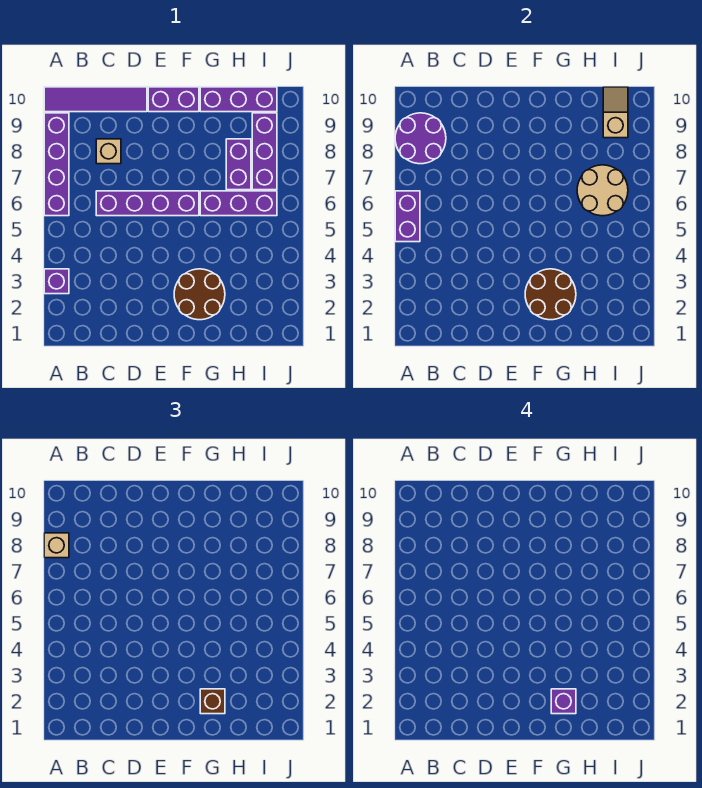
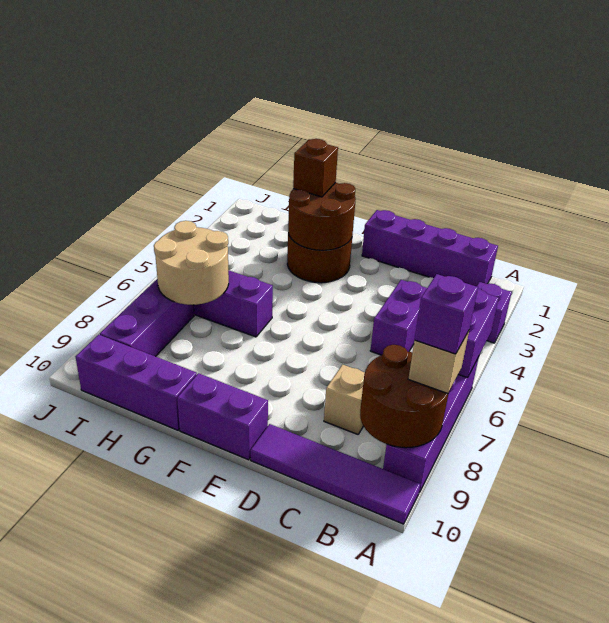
purple round brick A8:B9 level 2 -> brown round brick A8:B9 level 2
purple brick C6:F6 level 1 -> purple brick B1:E1 level 1
purple brick G2 level 4 -> purple brick A8 level 4
purple brick H7:H8 level 1 -> purple brick C4:C5 level 1
tan slope I9:I10 level 2 top 9 -> none

